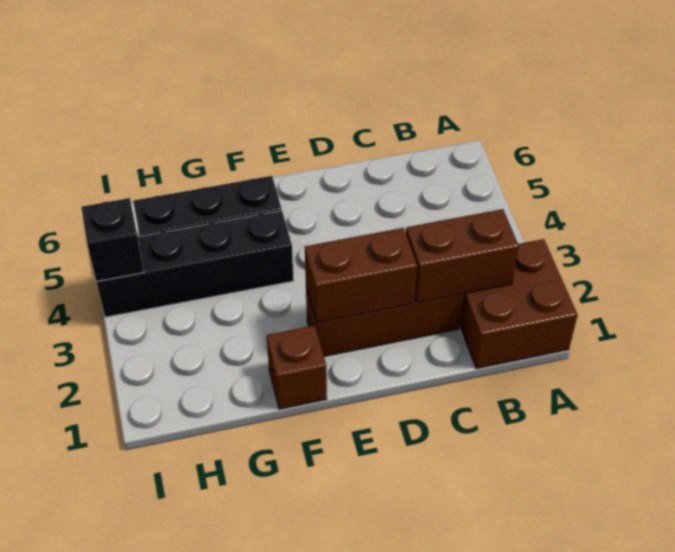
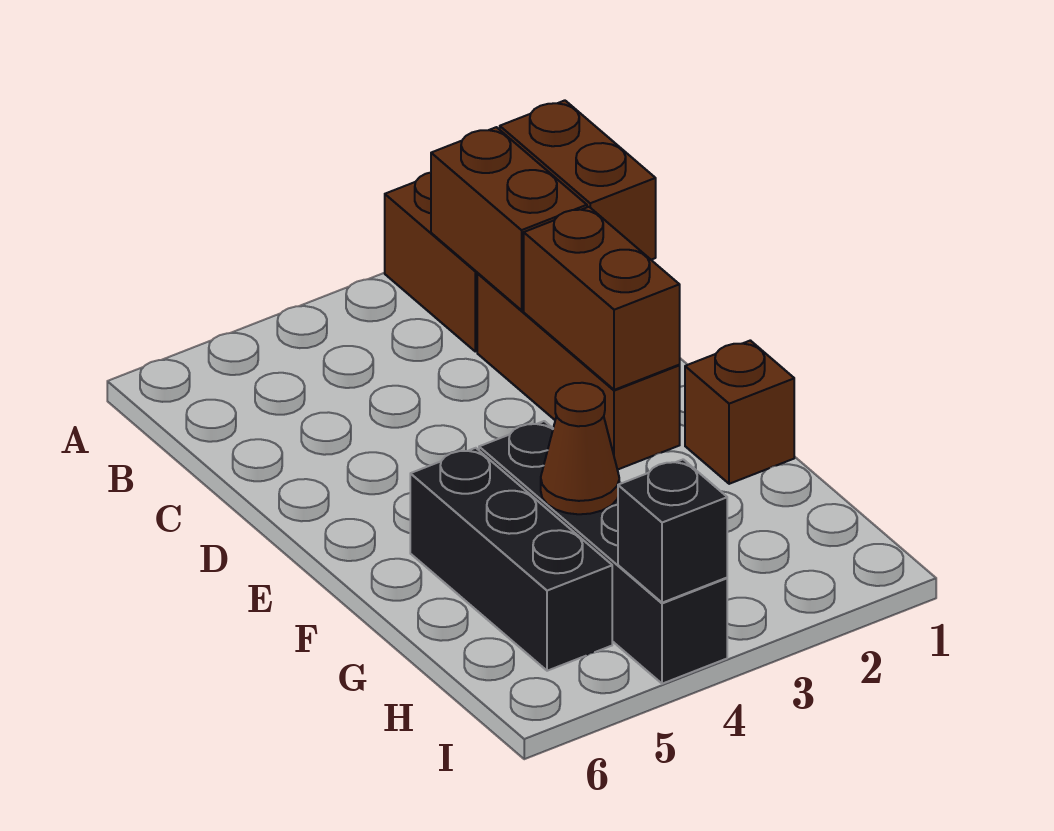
none -> brown brick B1:C1 level 2
none -> brown cone G4 level 2

